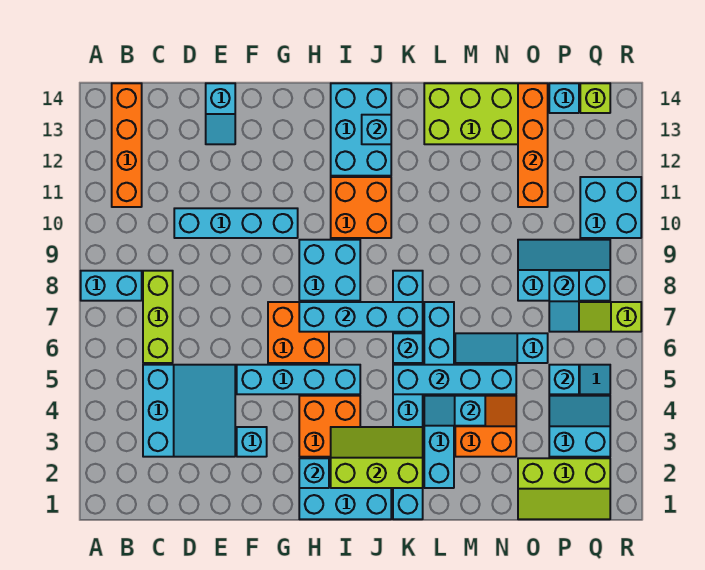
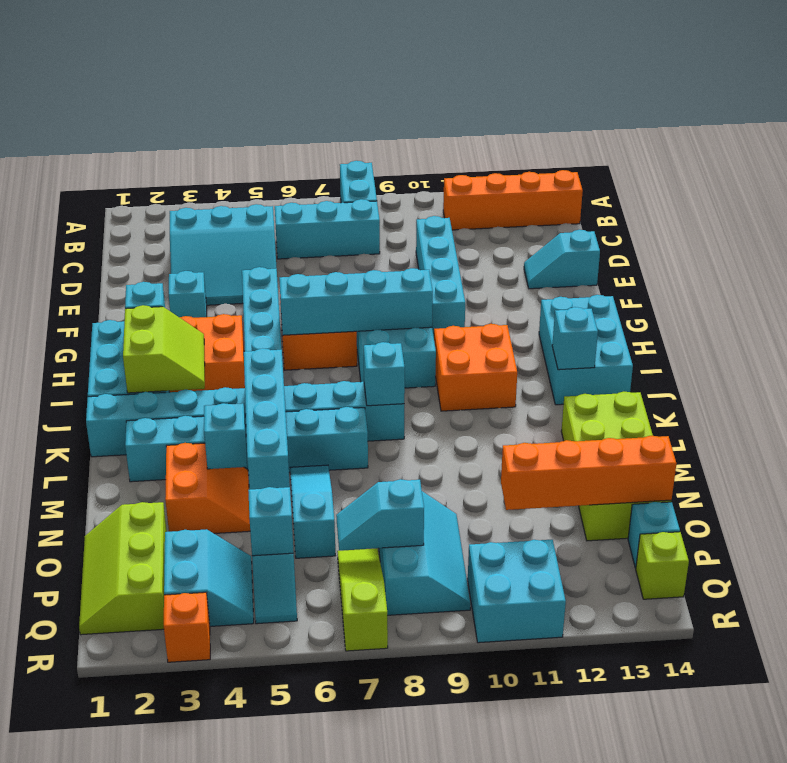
lime brick C6:C8 level 1 -> cyan brick C6:C8 level 1
cyan brick H7:K7 level 2 -> cyan brick H6:H9 level 2
lime slope I2:K3 level 2 top 2 -> lime slope I2:J3 level 2 top 2
cyan brick I12:J14 level 1 -> cyan brick H13:J14 level 1
cyan brick K6 level 2 -> cyan brick K8 level 2
none -> orange brick R3 level 1

